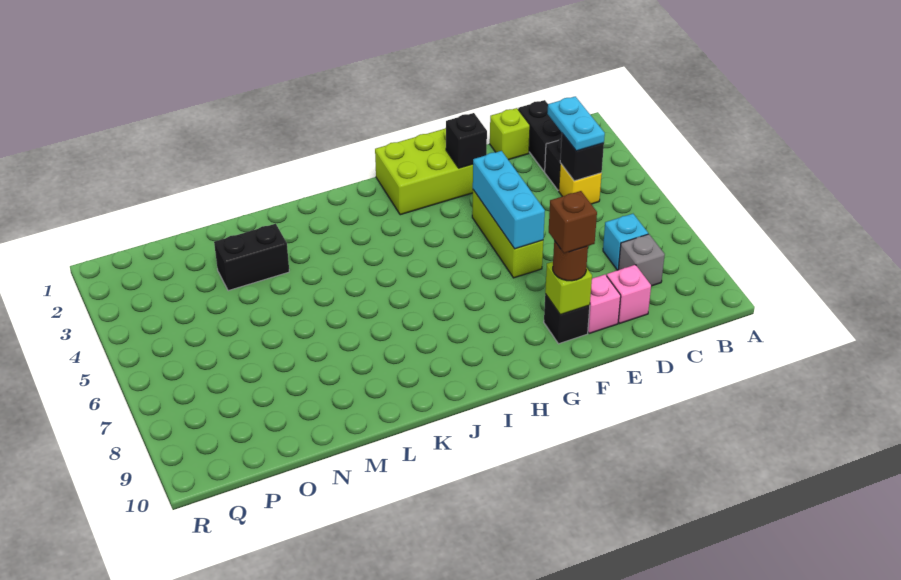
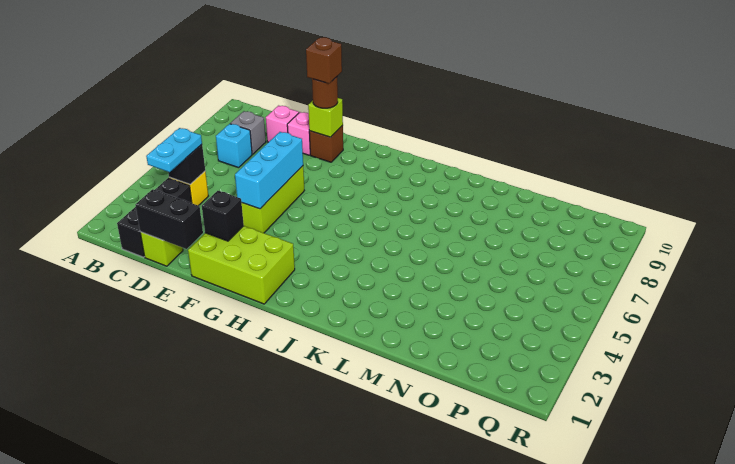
black brick F9 level 1 -> brown brick F9 level 1
black brick M3:N3 level 1 -> black brick D1:E1 level 2

